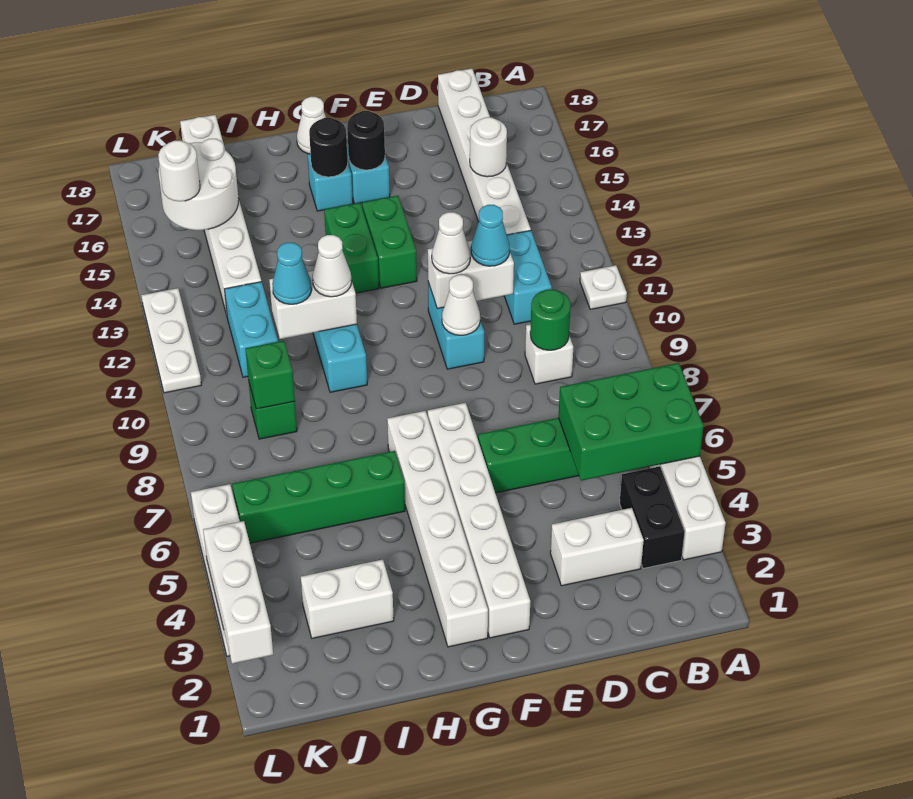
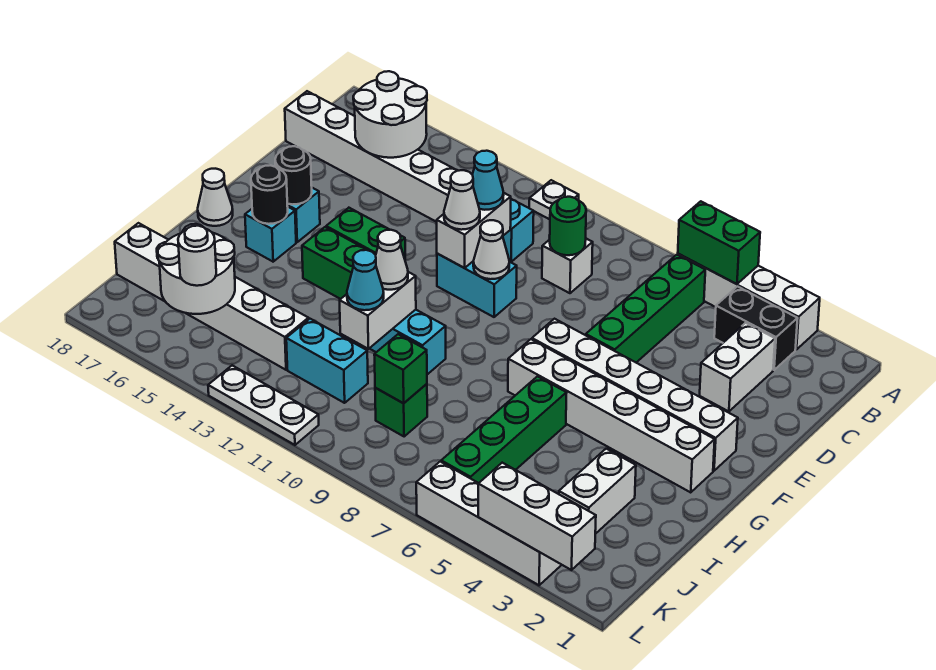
green brick A5:C6 level 2 -> green brick A5:A6 level 2
white round brick C15 level 2 -> white round brick B15:C16 level 2

